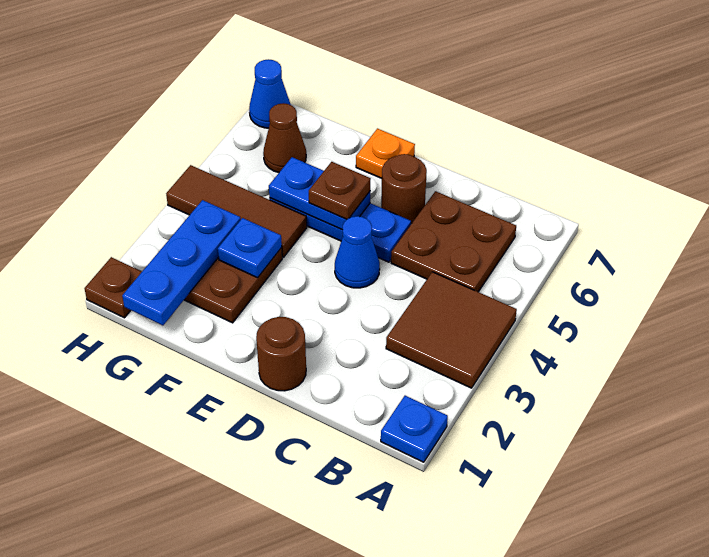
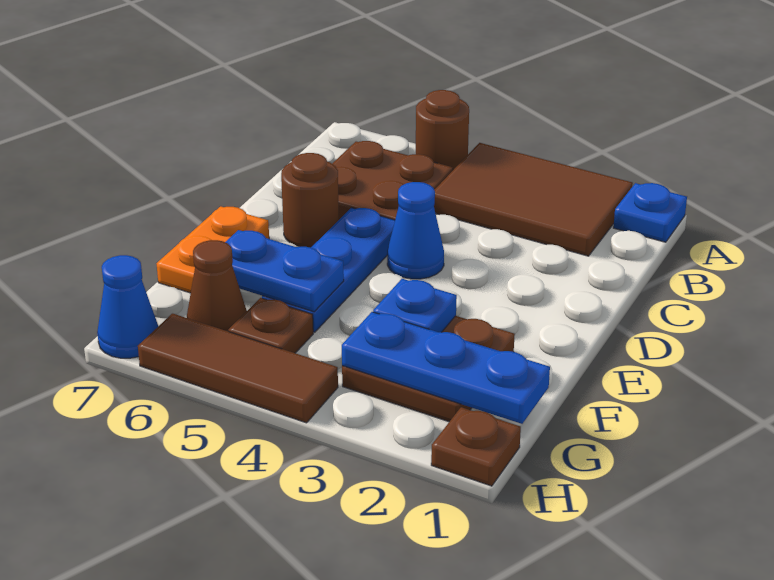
brown tile A3:B4 level 1 -> brown tile A2:B4 level 1
brown round brick D1 level 1 -> brown round brick A5 level 1
blue plate E5:F5 level 2 -> blue plate F5:F6 level 2
brown plate E5 level 3 -> brown plate G5 level 1
orange plate E7 level 1 -> orange plate E7:F7 level 1
brown tile F4:H4 level 1 -> brown tile H4:H6 level 1

